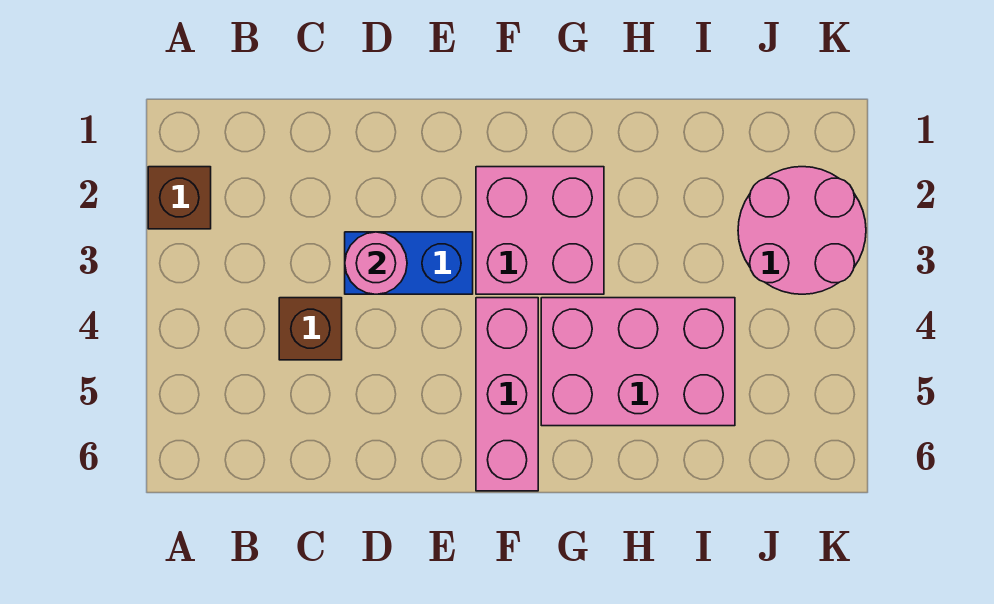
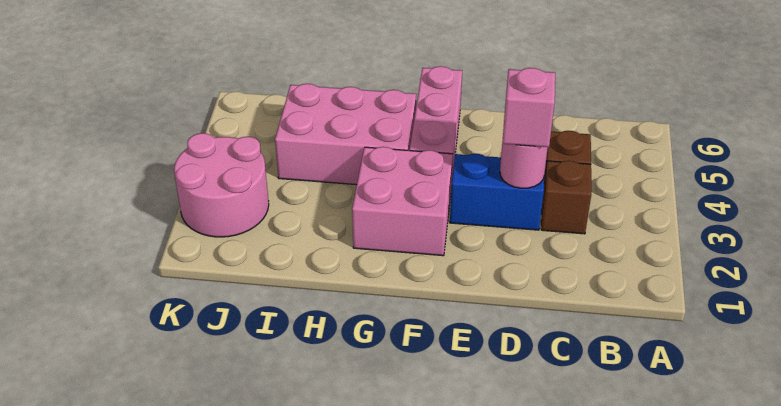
brown brick A2 level 1 -> brown brick C3 level 1
none -> pink brick D3 level 3

